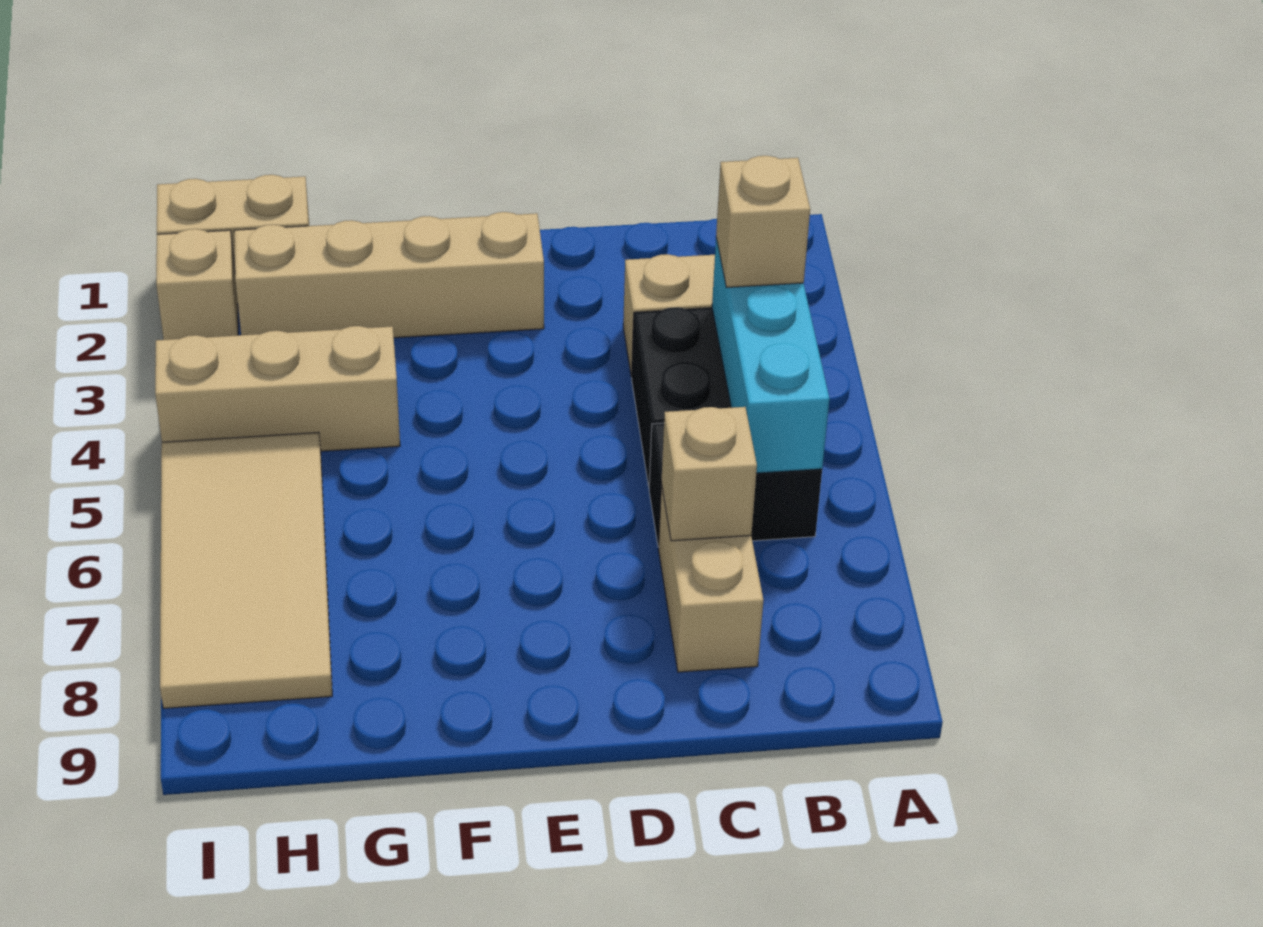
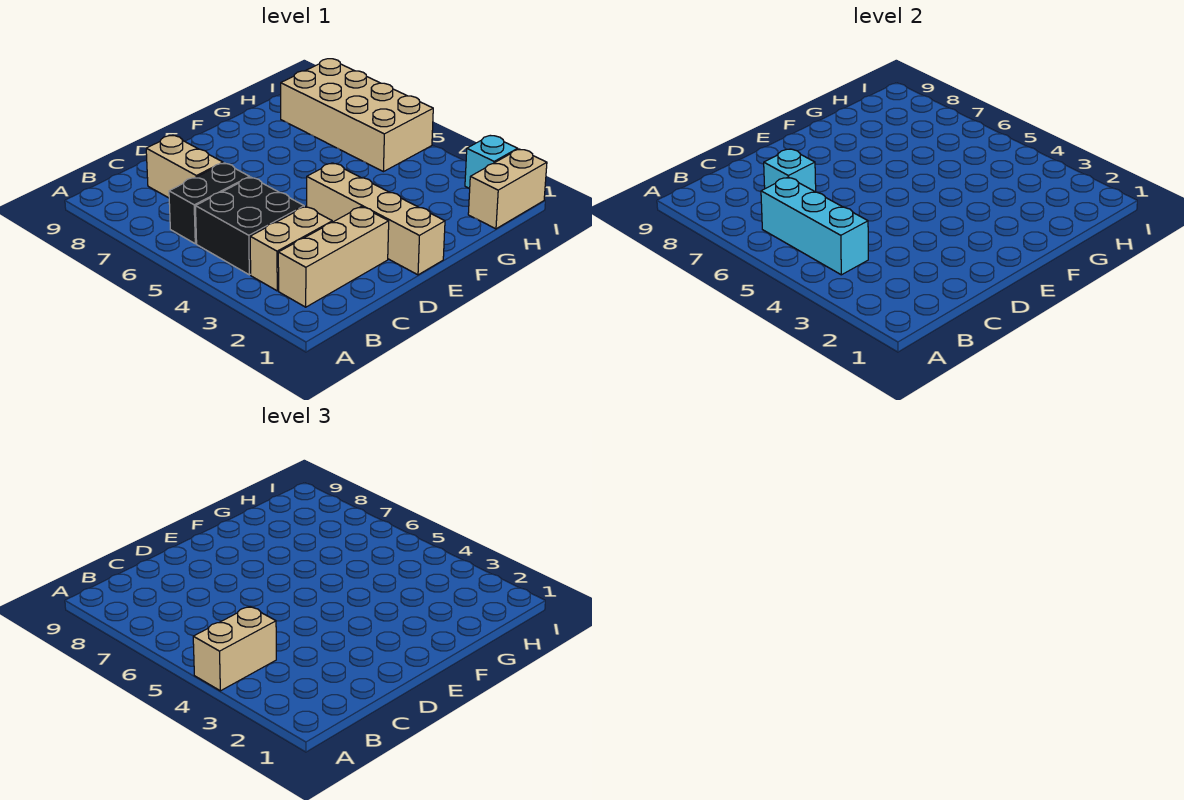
tan brick B4 level 3 -> tan brick A4:B4 level 3
tan brick C7 level 2 -> cyan brick C7 level 2
tan brick E2:H2 level 1 -> tan brick E1:E4 level 1
tan brick G4:I4 level 1 -> tan brick B2:D2 level 1
tan tile H5:I8 level 1 -> tan brick H5:I8 level 1
tan brick I2 level 1 -> cyan brick I2 level 1

